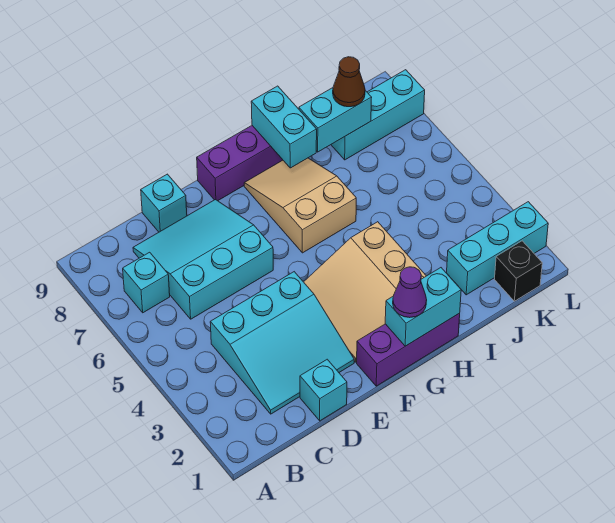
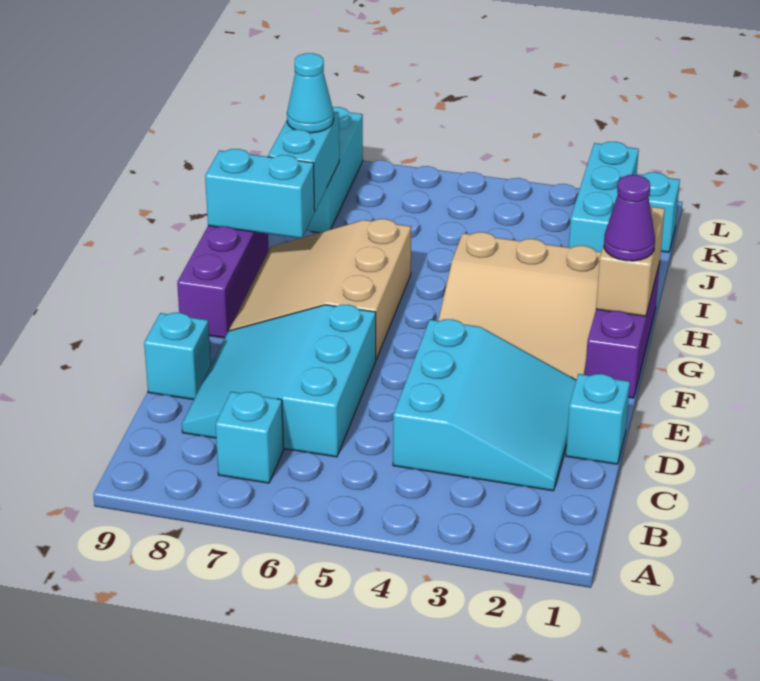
cyan brick G1:H1 level 2 -> tan brick G1:H1 level 2
tan slope G6:H8 level 1 top 6 -> tan slope F6:H8 level 1 top 6
brown cone J8 level 3 -> cyan cone J8 level 3
black brick K1 level 1 -> cyan brick K1 level 1

